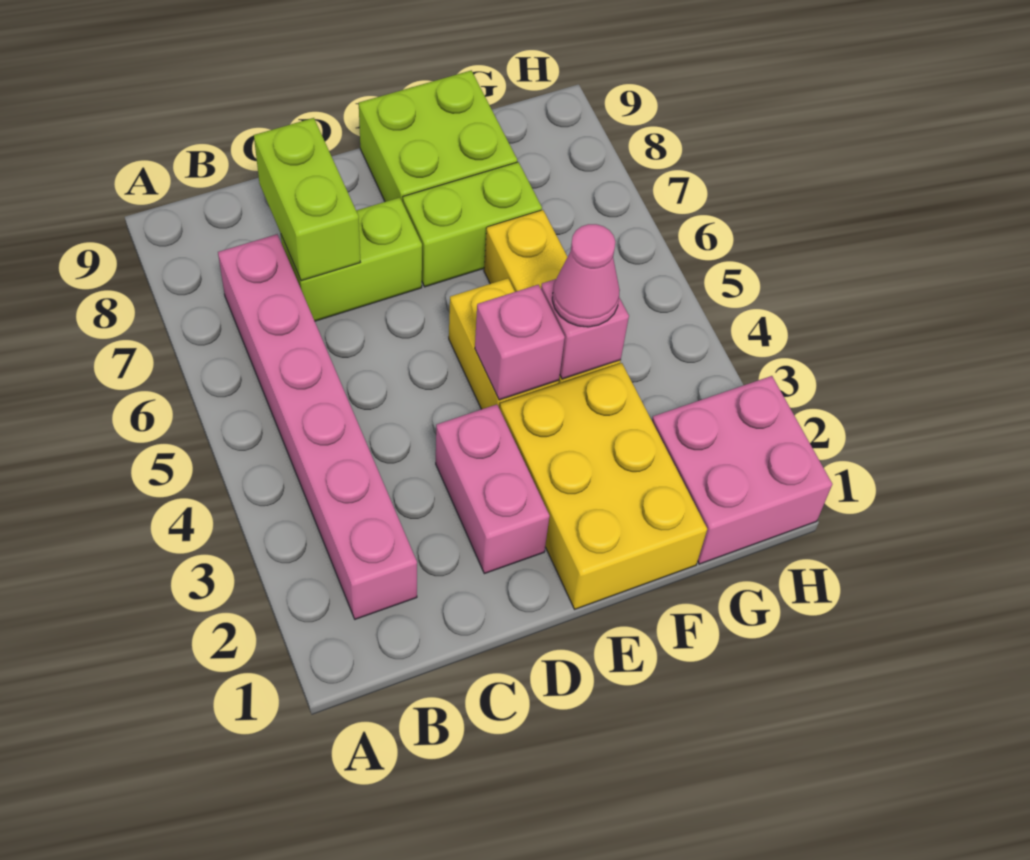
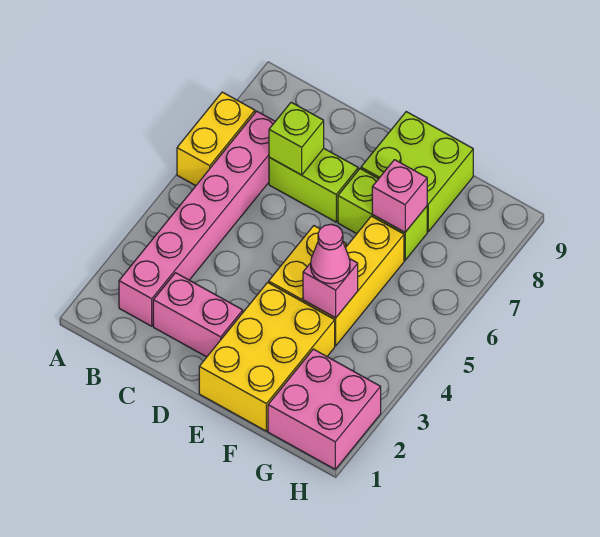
none -> yellow brick A6:A7 level 1
lime brick C7:C8 level 2 -> lime brick C7 level 2
pink brick D2:D3 level 1 -> pink brick C2:D2 level 1
pink brick E4 level 2 -> pink brick F7 level 2

